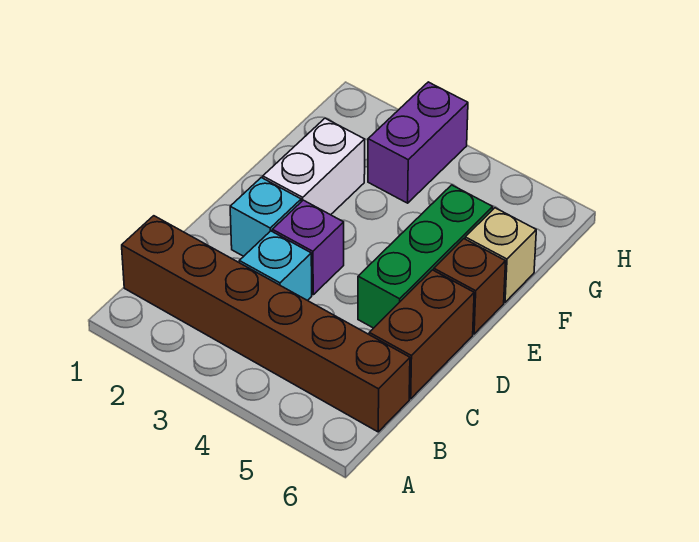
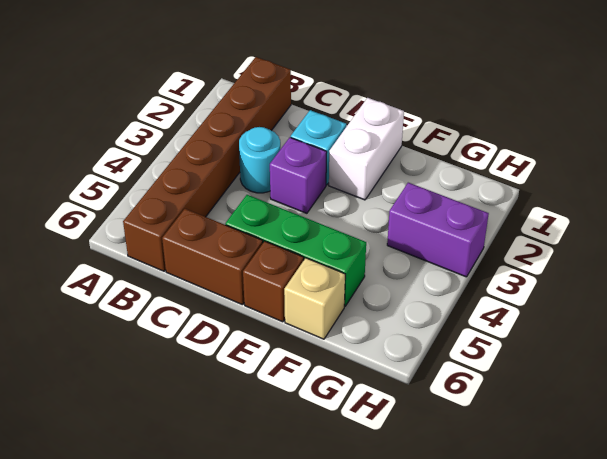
cyan brick C3 level 1 -> cyan round brick C3 level 1
white brick E2:F2 level 1 -> white brick E1:E2 level 1

